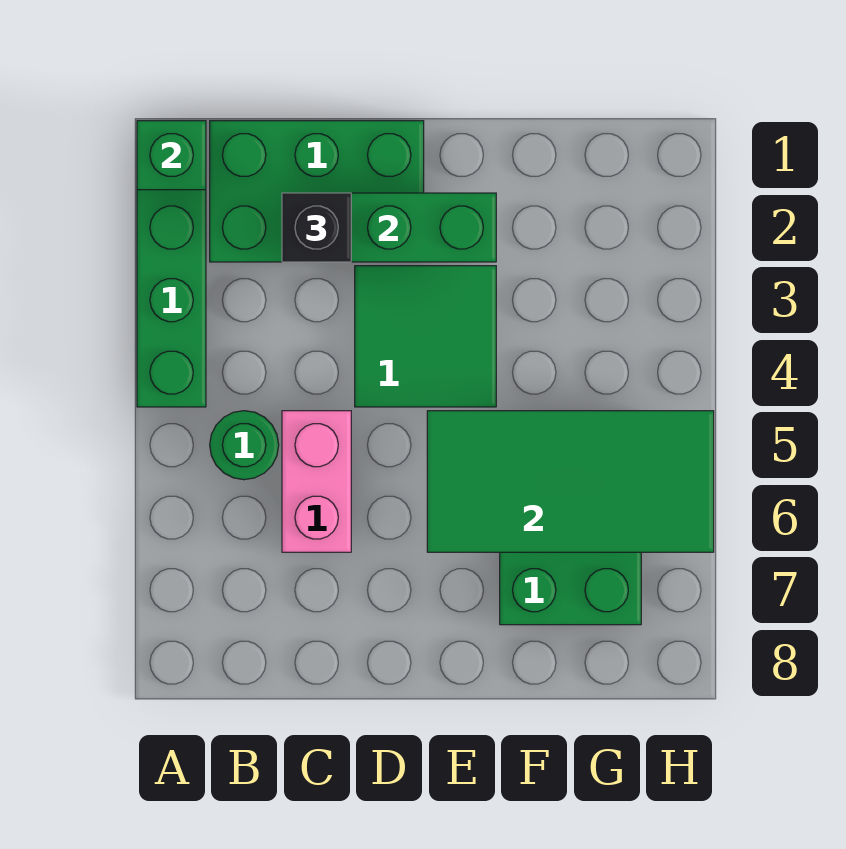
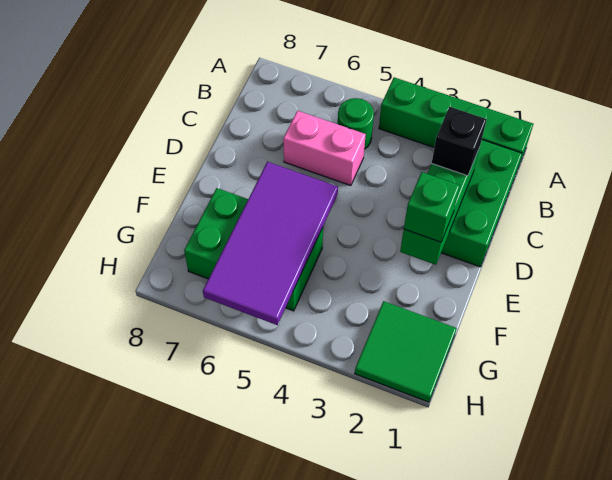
green brick A1 level 2 -> green brick E2 level 3
green tile D3:E4 level 1 -> green tile G1:H2 level 1
green tile E5:H6 level 2 -> purple tile E5:H6 level 2

